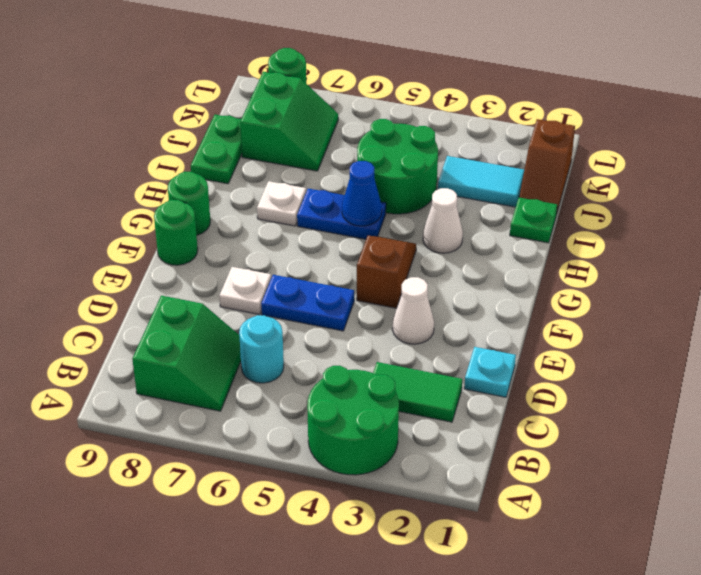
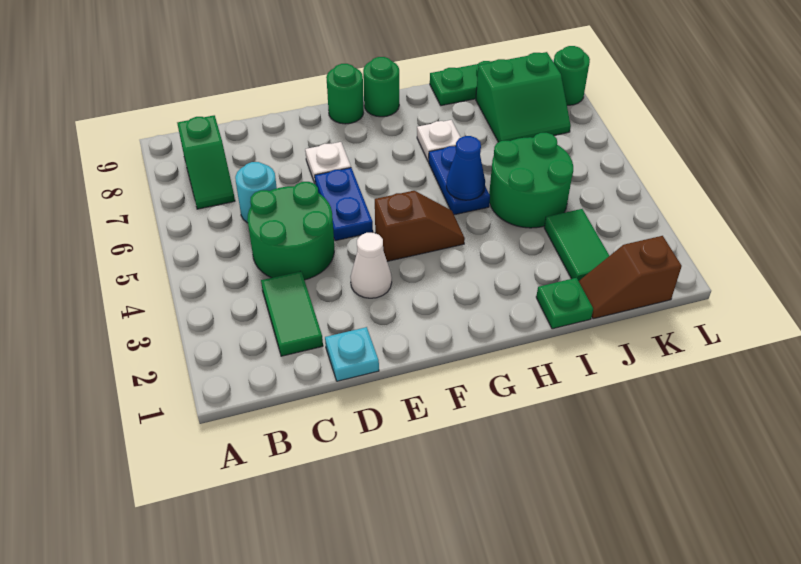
green round brick A3:B4 level 1 -> green round brick C4:D5 level 1
green slope B7:C8 level 1 top 8 -> green slope B7:B8 level 1 top 8
white cone H3 level 1 -> none
cyan tile J2:J3 level 1 -> green tile J2:J3 level 1

